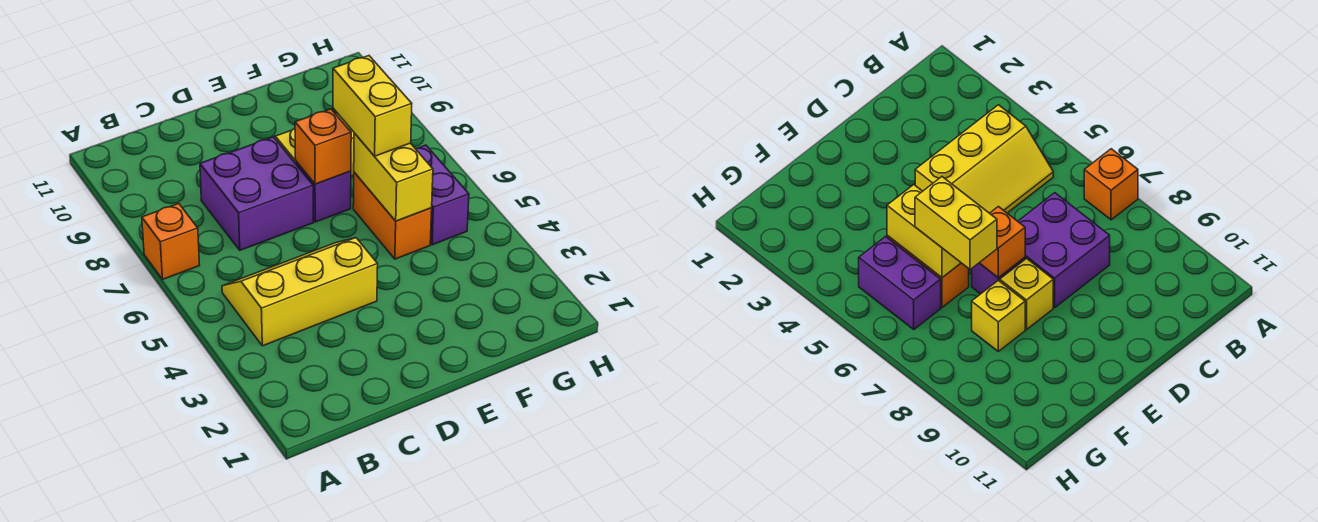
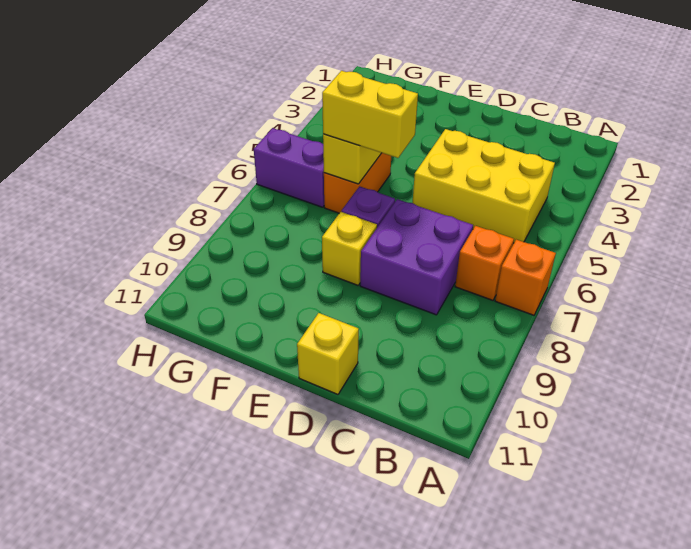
yellow slope B4:D5 level 1 top 4 -> yellow brick B4:D5 level 1
orange brick E7 level 2 -> orange brick B7 level 1
yellow brick F6:F7 level 3 -> yellow brick E6:F6 level 3
yellow brick F8 level 1 -> yellow brick D11 level 1
purple brick G5:G6 level 1 -> purple brick G6:H6 level 1

